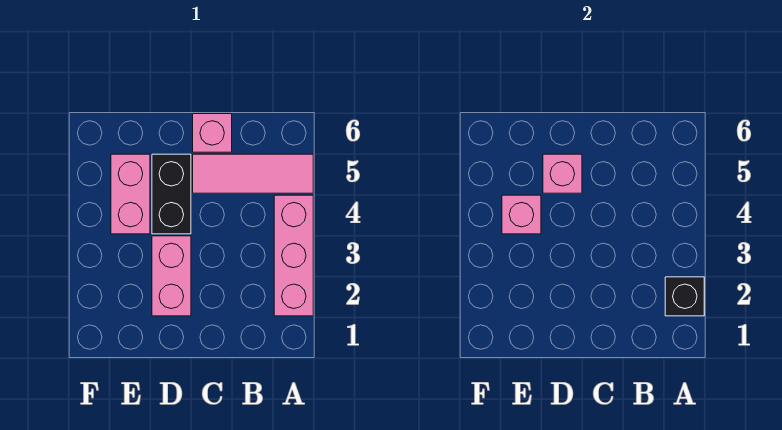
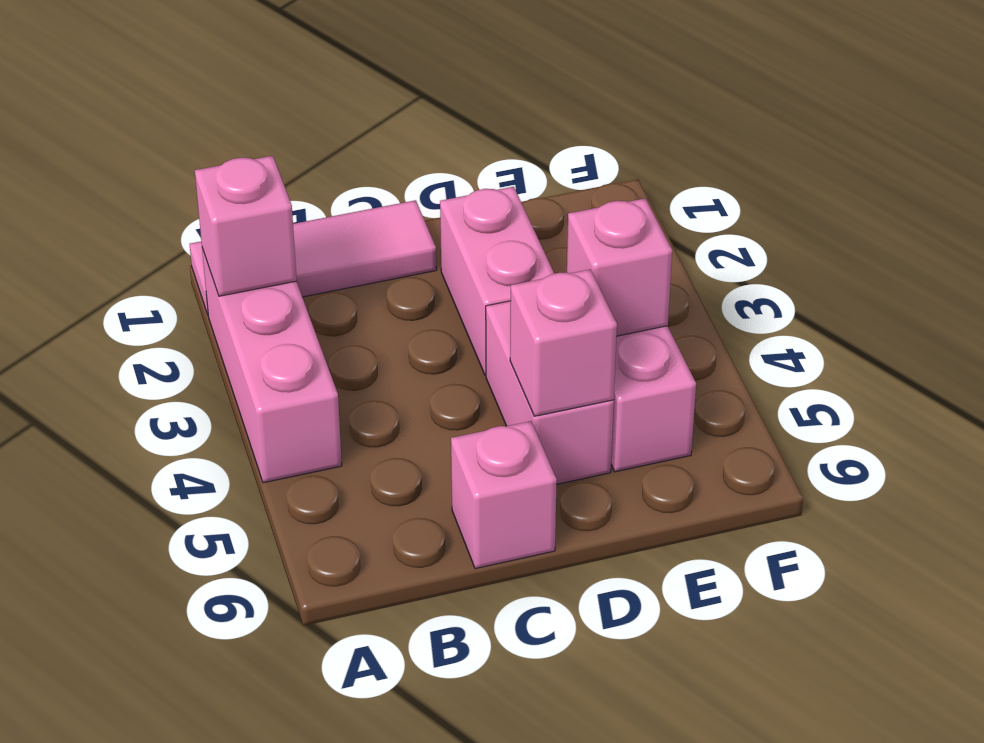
black brick A2 level 2 -> pink brick A2 level 2
pink tile A5:C5 level 1 -> pink tile A1:C1 level 1
black brick D4:D5 level 1 -> pink brick D4:D5 level 1

